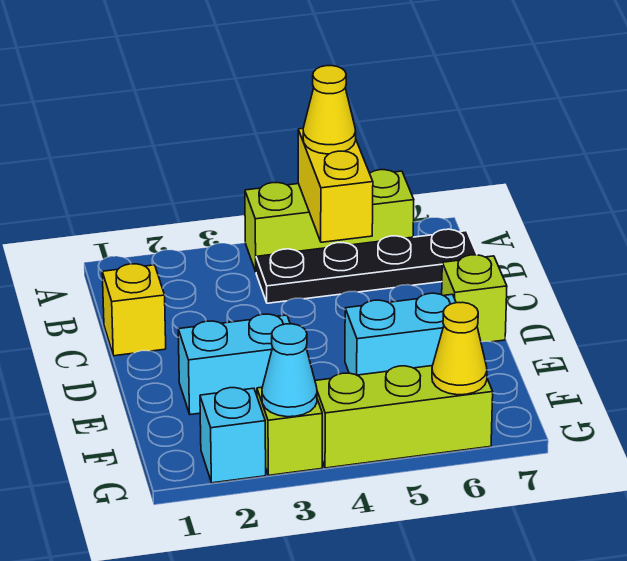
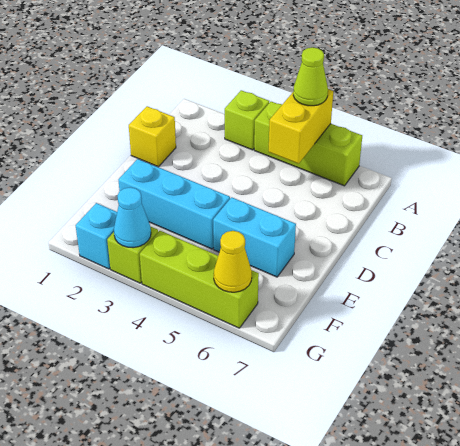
yellow cone A5 level 3 -> lime cone A5 level 3
black plate B4:B7 level 1 -> none
lime brick D7 level 1 -> lime brick A3 level 1
cyan brick E2:E3 level 1 -> cyan brick E2:E4 level 1

